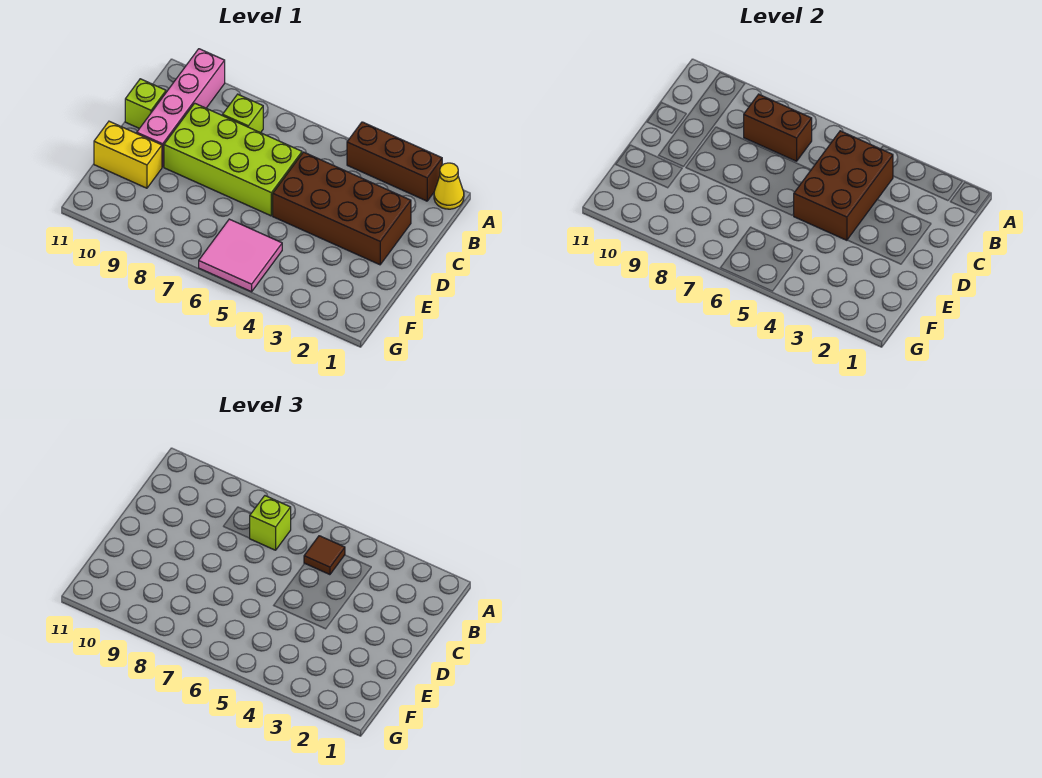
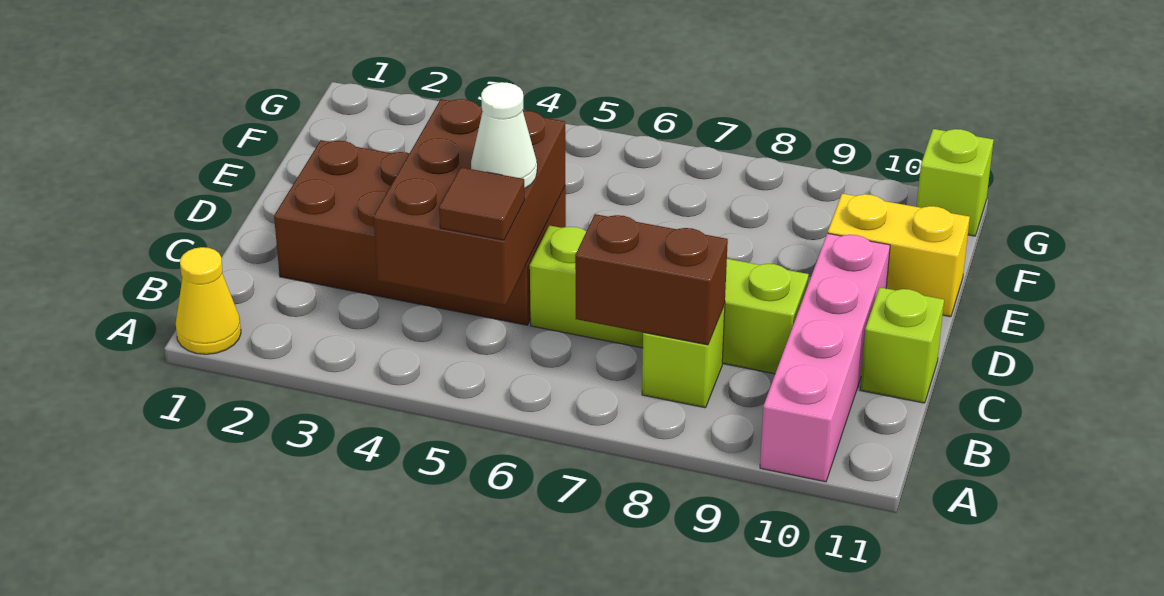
brown brick A2:A4 level 1 -> none
lime brick B7 level 3 -> lime brick G11 level 1
none -> white cone C5 level 3
lime brick C6:D9 level 1 -> lime brick C6:C9 level 1
pink tile F5:G6 level 1 -> none

